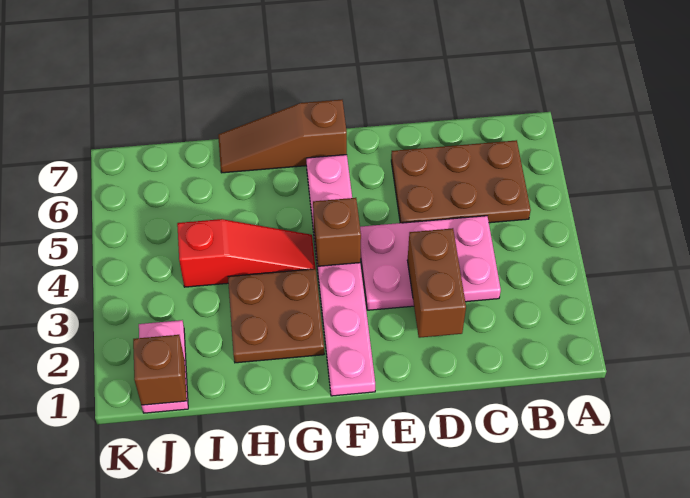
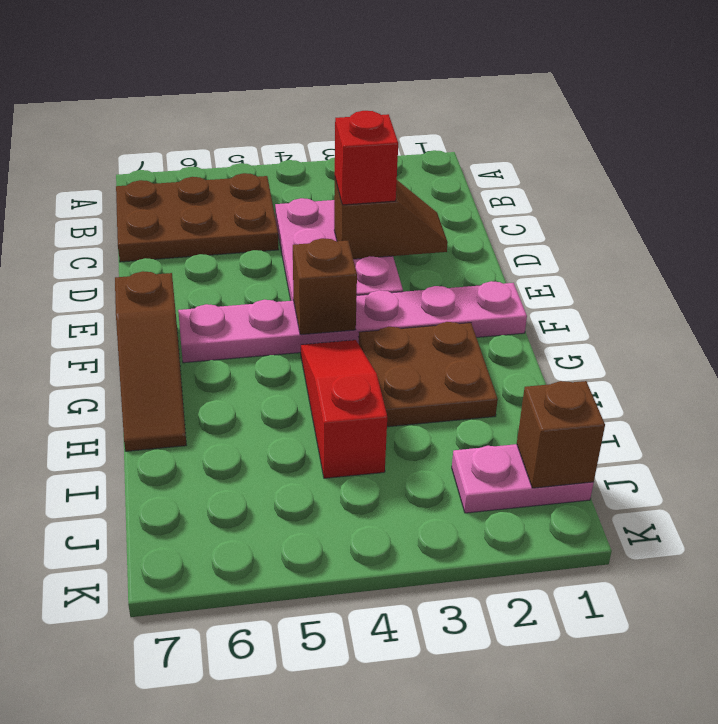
brown plate B5:D6 level 1 -> brown plate B5:C7 level 1
brown brick D2:D3 level 2 -> brown slope D2:D3 level 2 top 3
none -> red brick D3 level 3

